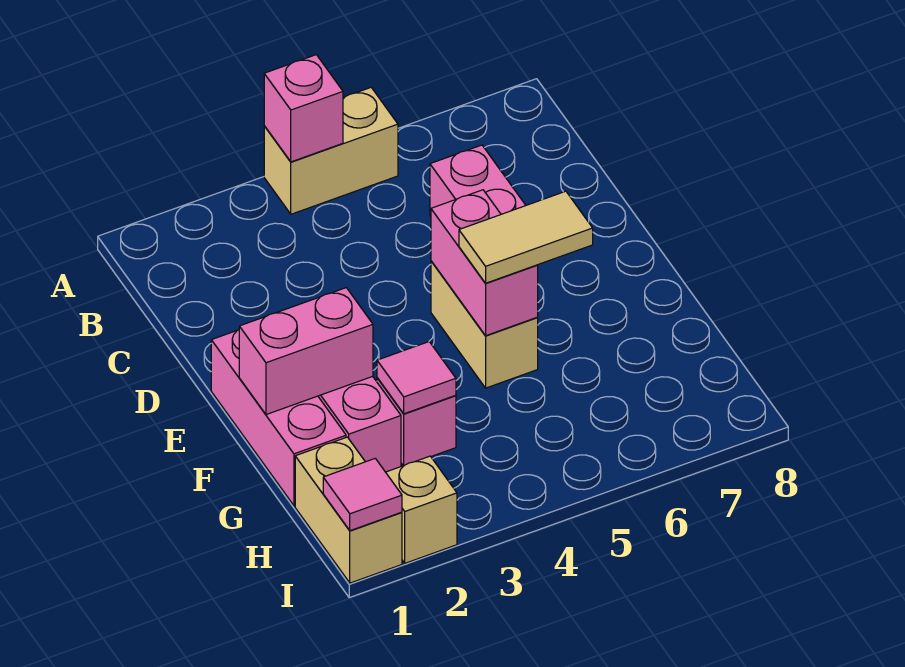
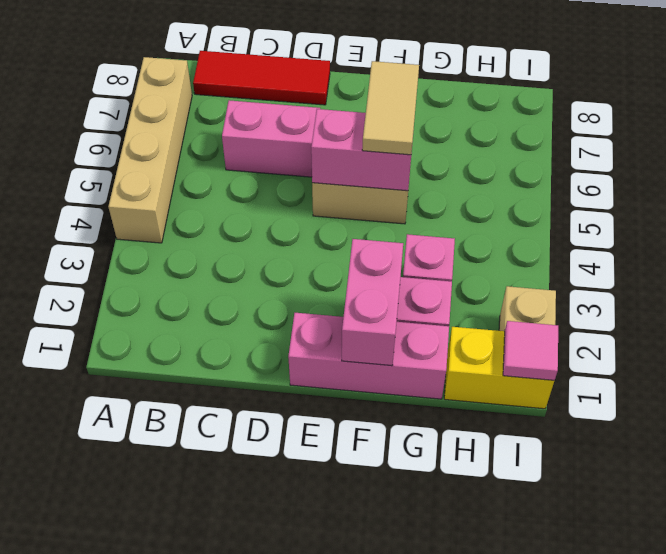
tan brick A4:A5 level 1 -> tan brick A4:A7 level 1
pink brick A4 level 2 -> none
none -> red tile B8:D8 level 1
pink tile G3 level 2 -> none
tan brick H1:I1 level 1 -> yellow brick H1:I1 level 1

